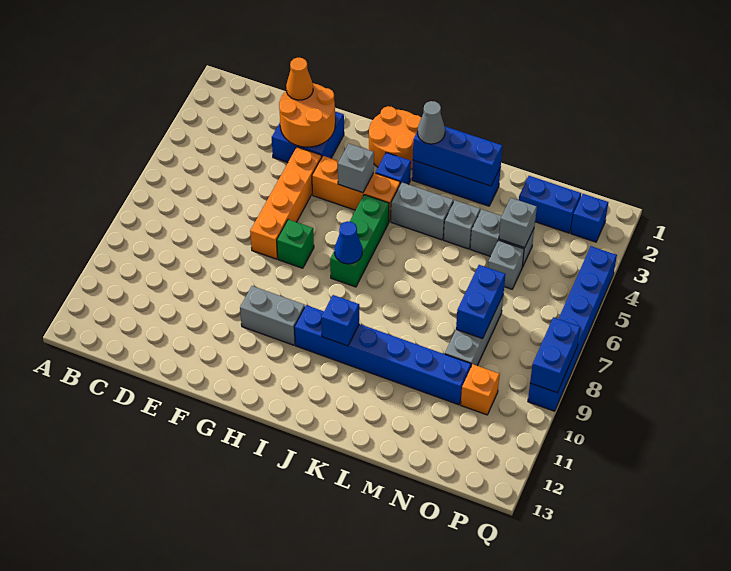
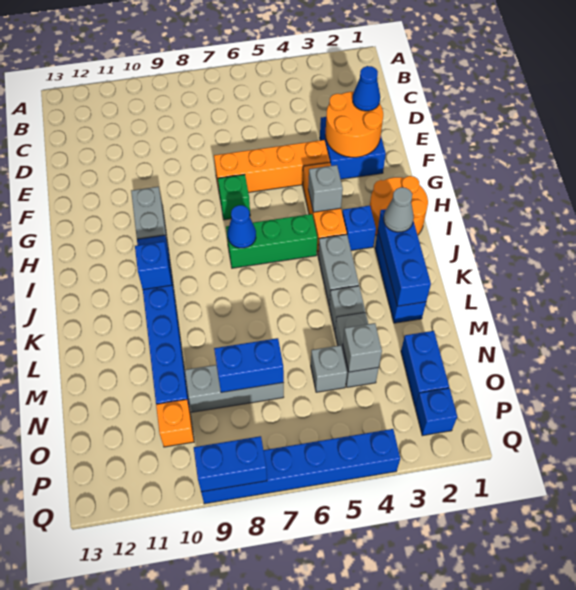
orange cone E2 level 3 -> blue cone E2 level 3

